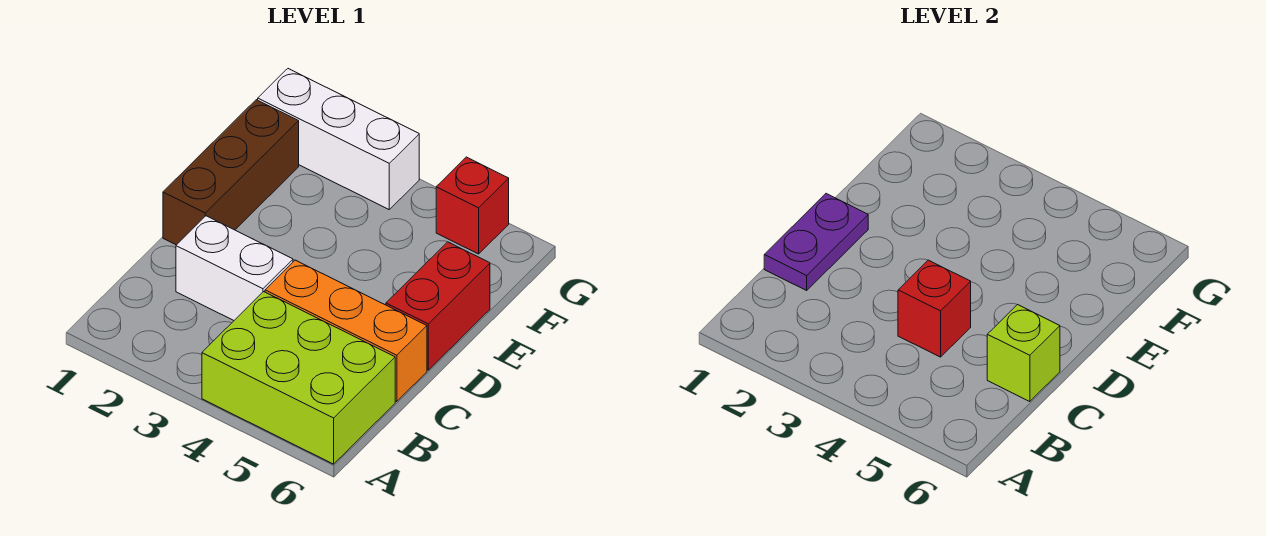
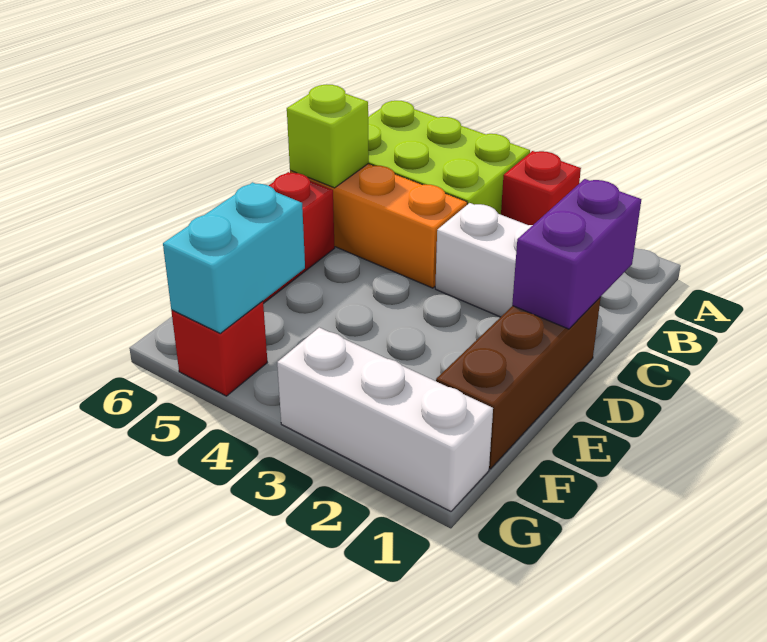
purple plate C1:D1 level 2 -> purple brick C1:D1 level 2
red brick C4 level 2 -> red brick A3 level 1
none -> cyan brick F5:G5 level 2

